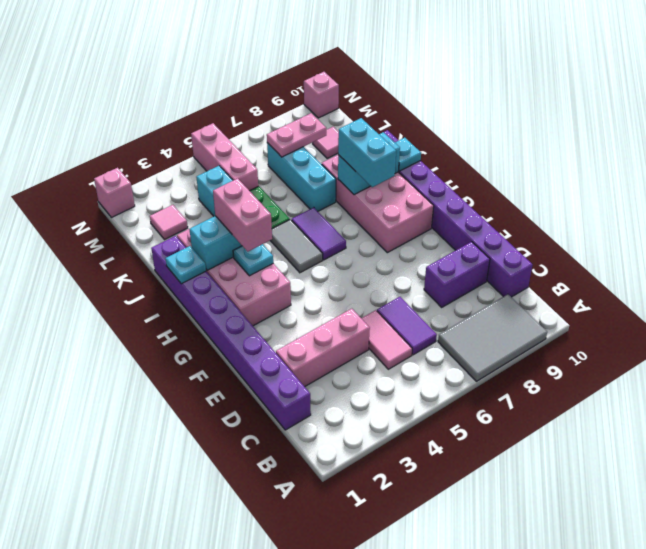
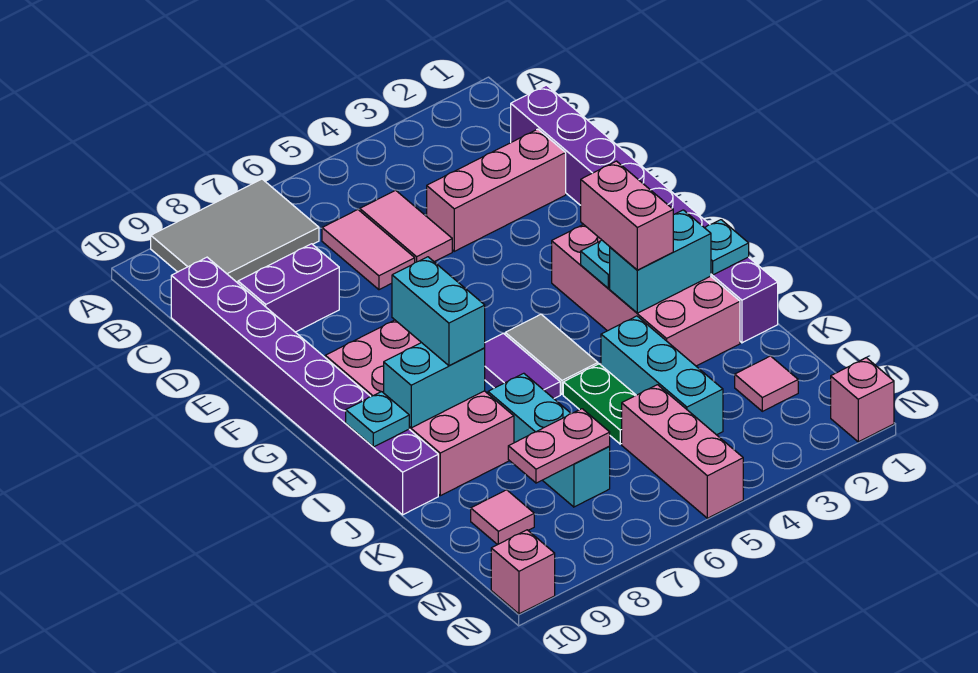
purple tile C6:D6 level 1 -> pink tile C6:D6 level 1

